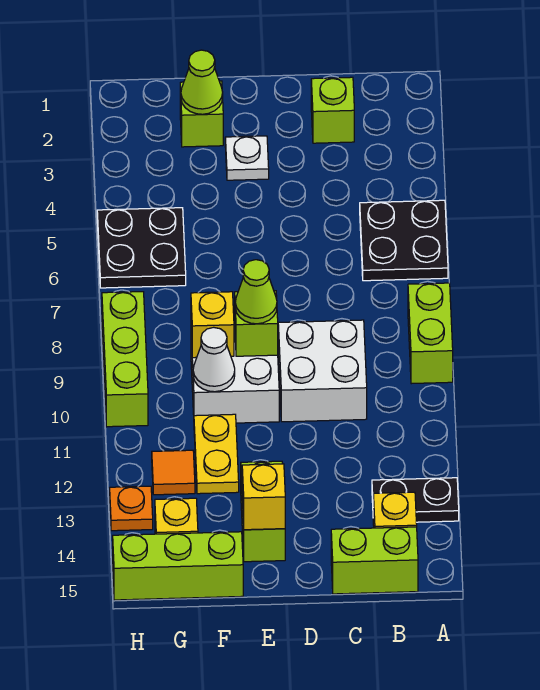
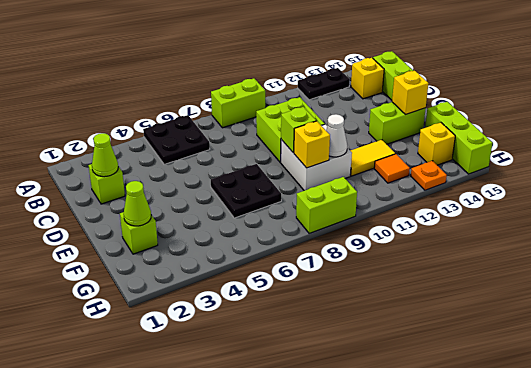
black plate A13:B13 level 1 -> black plate A12:A13 level 1
white brick C9:D10 level 1 -> lime brick C9:D10 level 1
white plate E3 level 1 -> none
lime cone E9 level 3 -> lime cone C2 level 2
yellow plate F11:F12 level 1 -> yellow tile F11:F12 level 1
black plate G5:H6 level 1 -> black plate E6:F7 level 1
lime brick H8:H10 level 1 -> lime brick H8:H9 level 1

